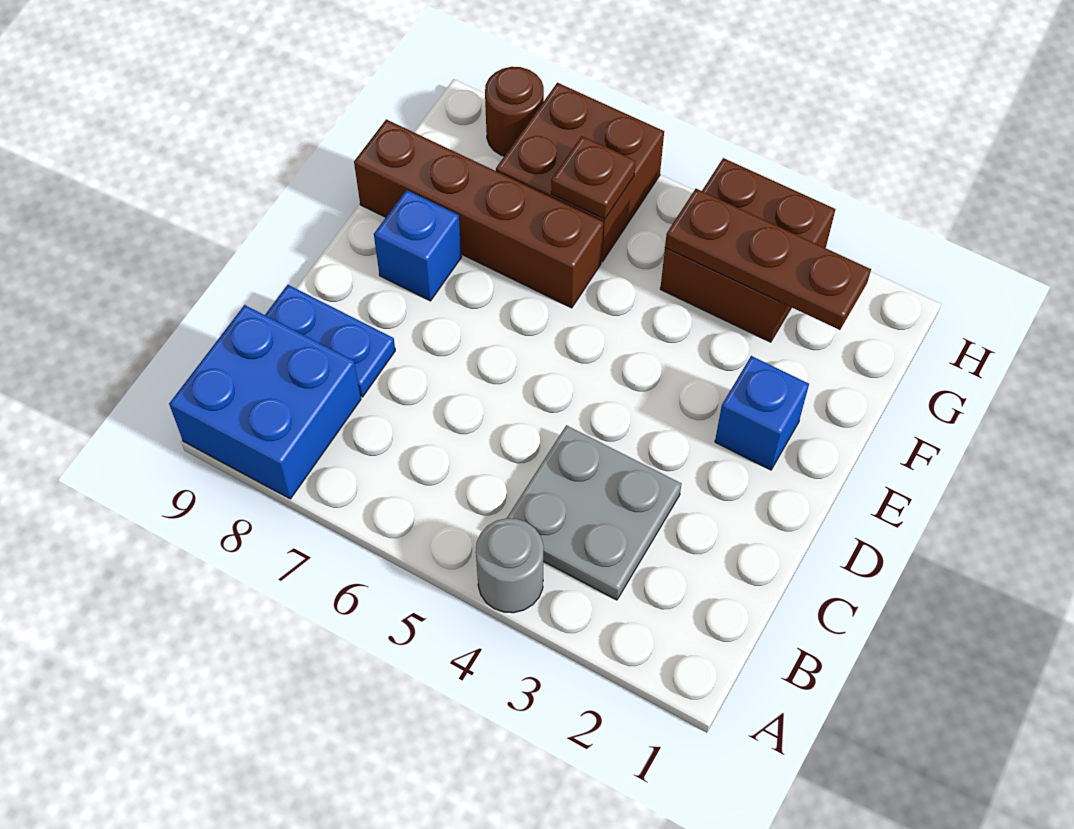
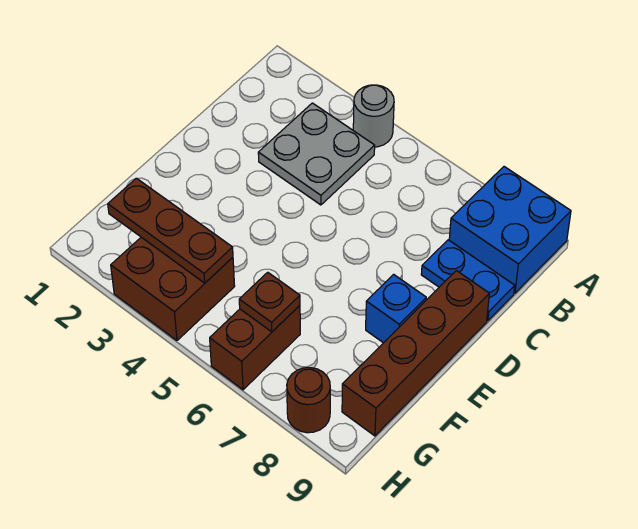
blue brick E2 level 1 -> none
brown brick F6:F9 level 1 -> brown brick D9:G9 level 1
brown brick G6:H7 level 1 -> brown brick G6:H6 level 1

